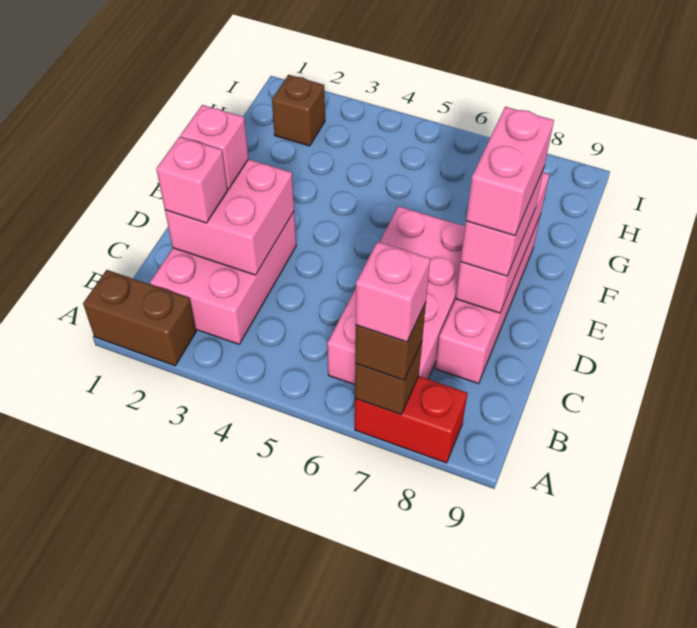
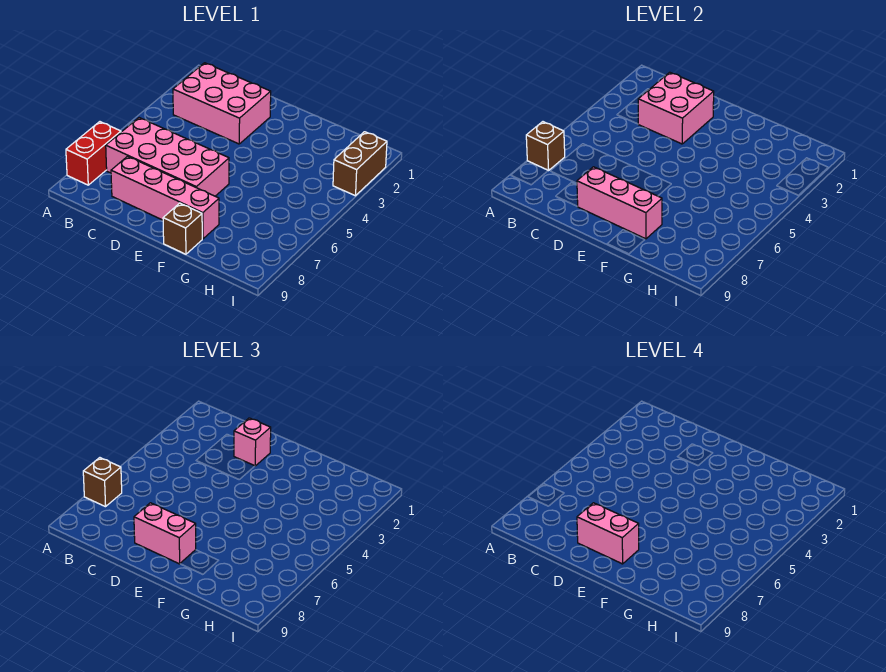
brown brick A1:A2 level 1 -> brown brick I2:I3 level 1
pink brick A7 level 4 -> none
pink brick C2 level 3 -> none
brown brick H2 level 1 -> brown brick F9 level 1

